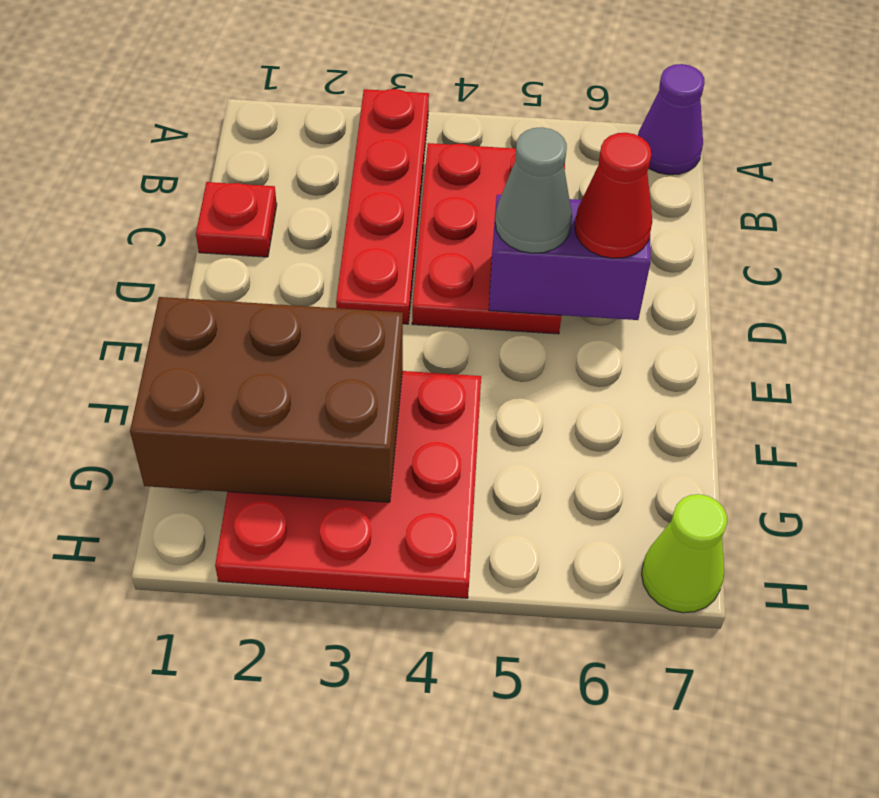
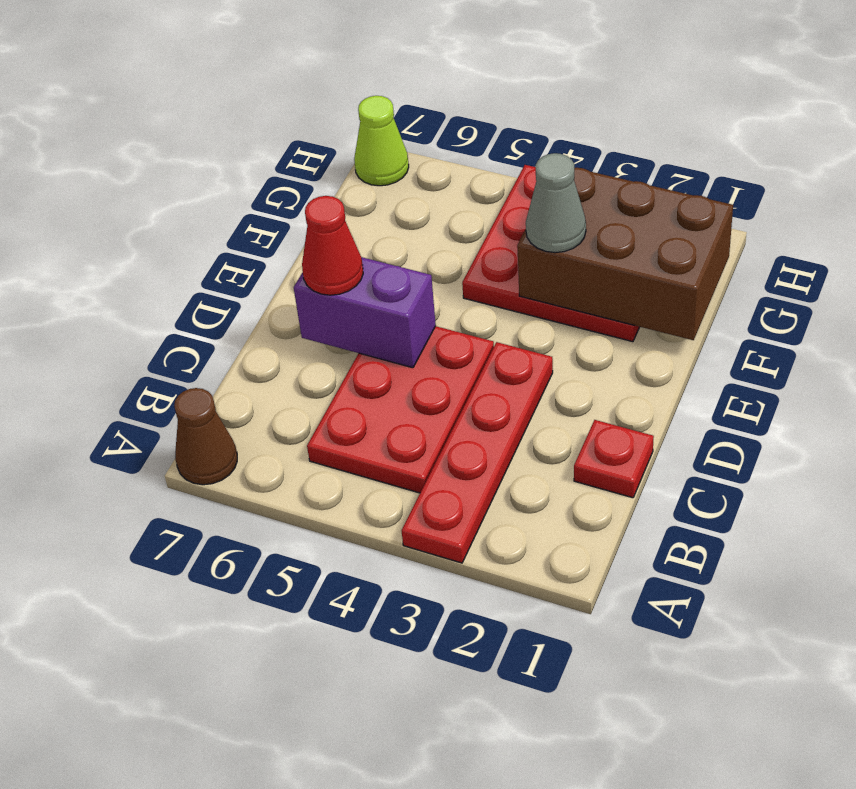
purple cone A7 level 1 -> brown cone A7 level 1
grey cone D5 level 3 -> grey cone F3 level 3

